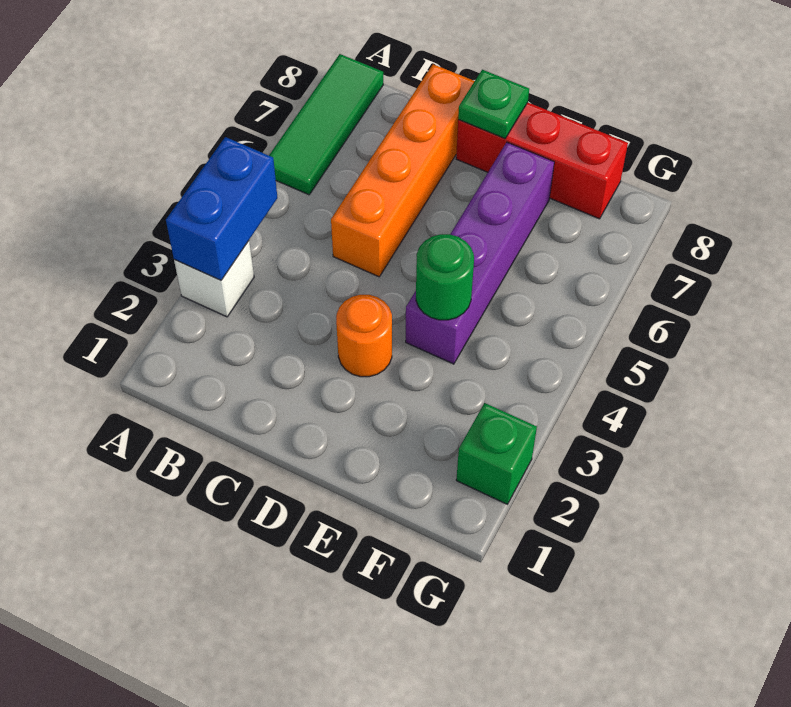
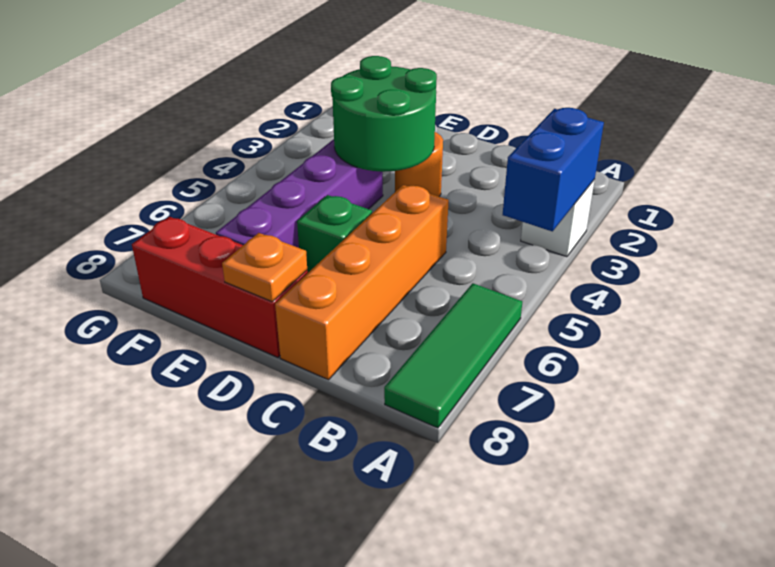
green plate D8 level 2 -> orange plate D8 level 2
green round brick E4 level 2 -> green round brick D3:E4 level 2
green brick G2 level 1 -> green brick D6 level 1

